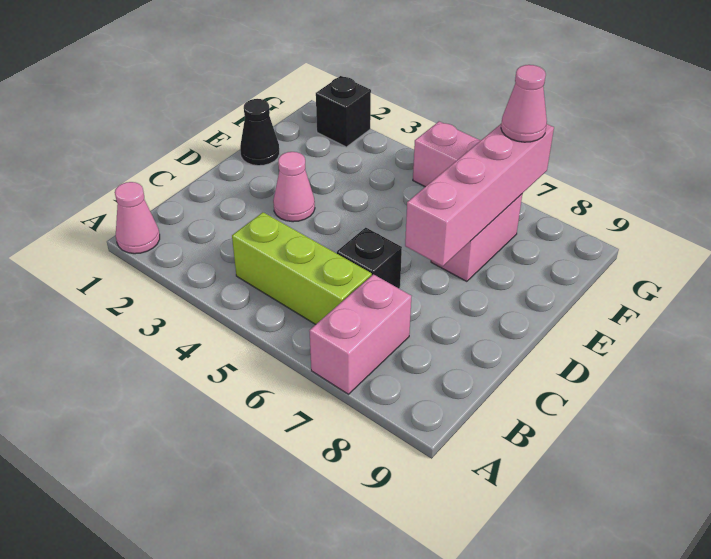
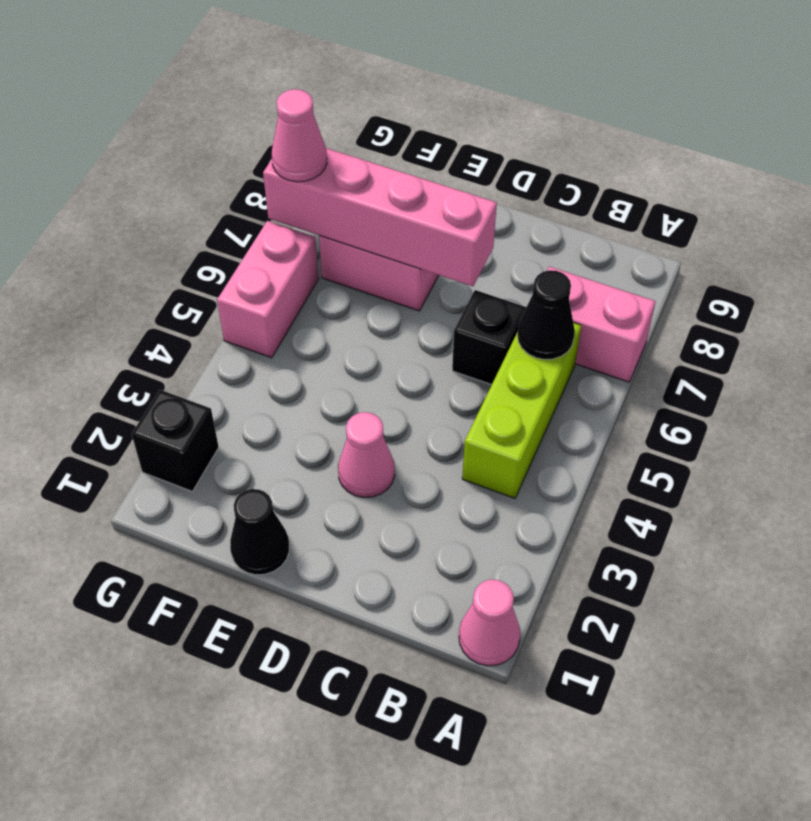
none -> black cone B6 level 2

